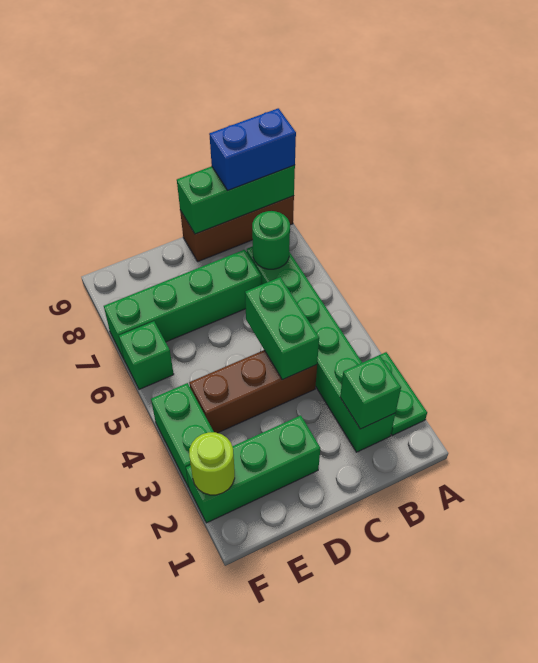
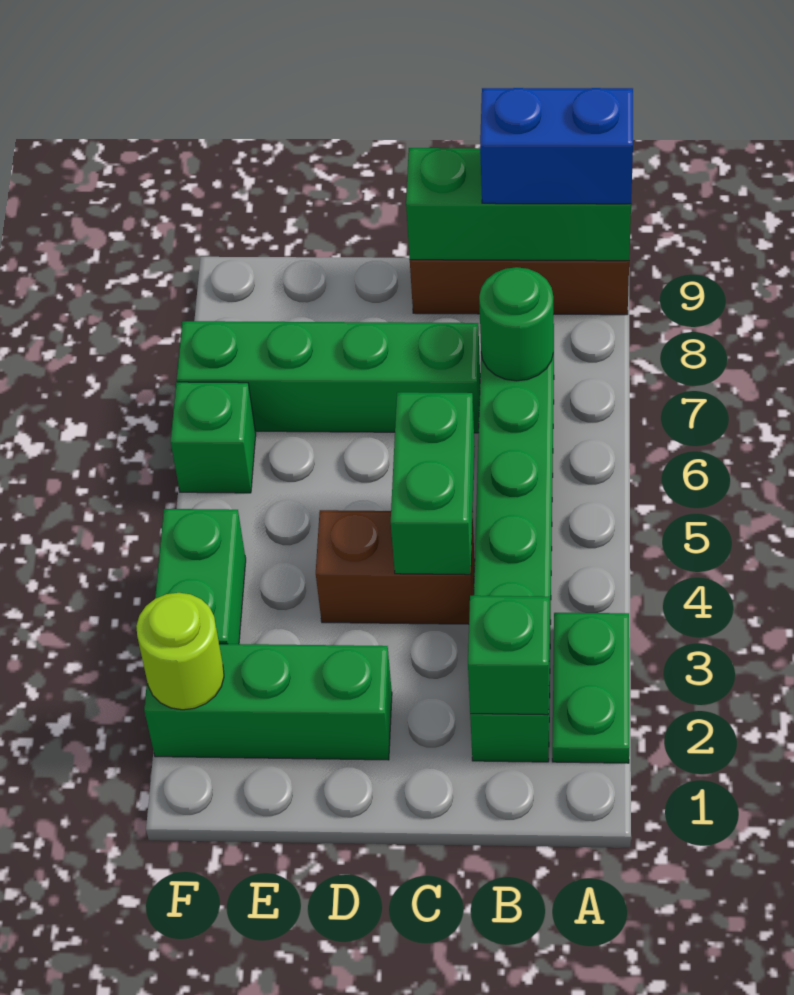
brown brick C4:E4 level 1 -> brown brick C4:D4 level 1

